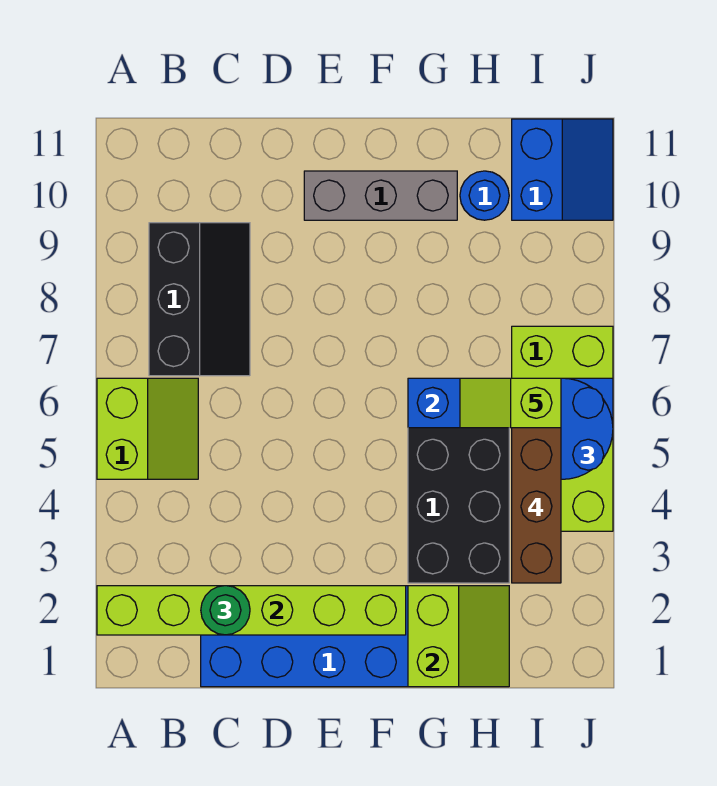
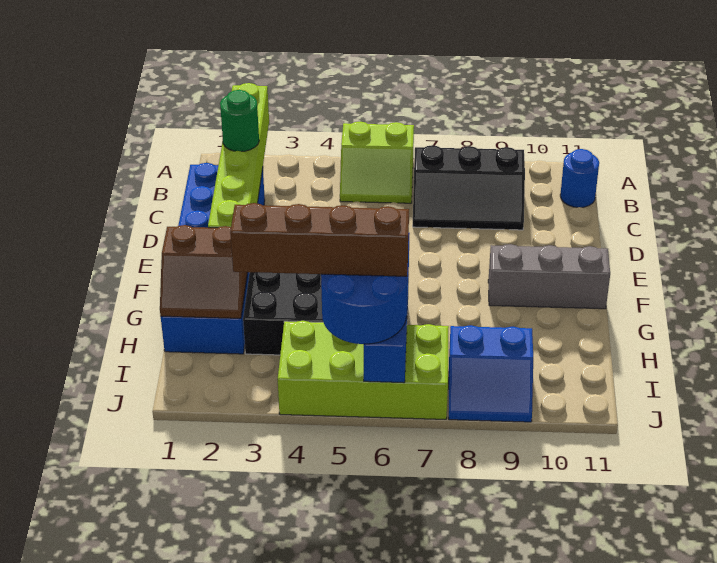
grey brick E10:G10 level 1 -> grey brick F9:F11 level 1
lime slope G1:H2 level 2 top G -> brown slope G1:H2 level 2 top G
lime slope H6:I6 level 5 top I -> none
blue round brick H10 level 1 -> blue round brick B11 level 1
blue slope I10:J11 level 1 top I -> blue slope I8:J9 level 1 top I

